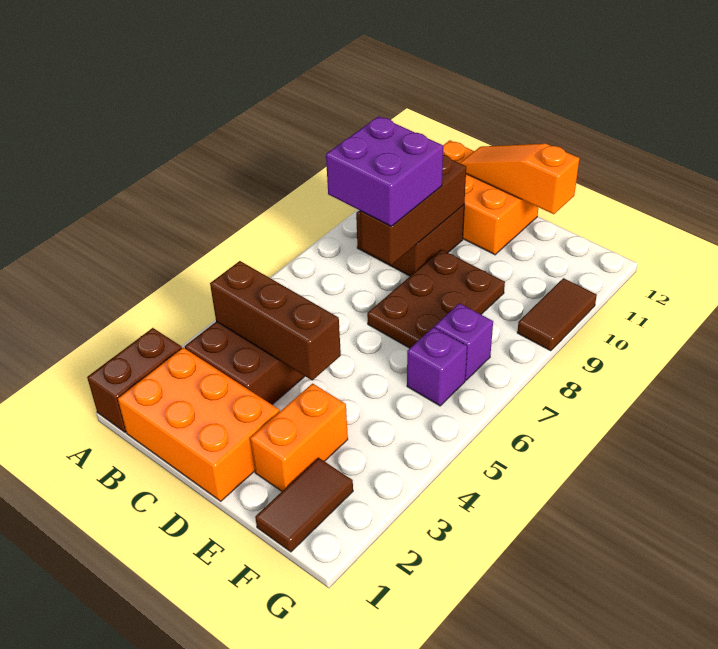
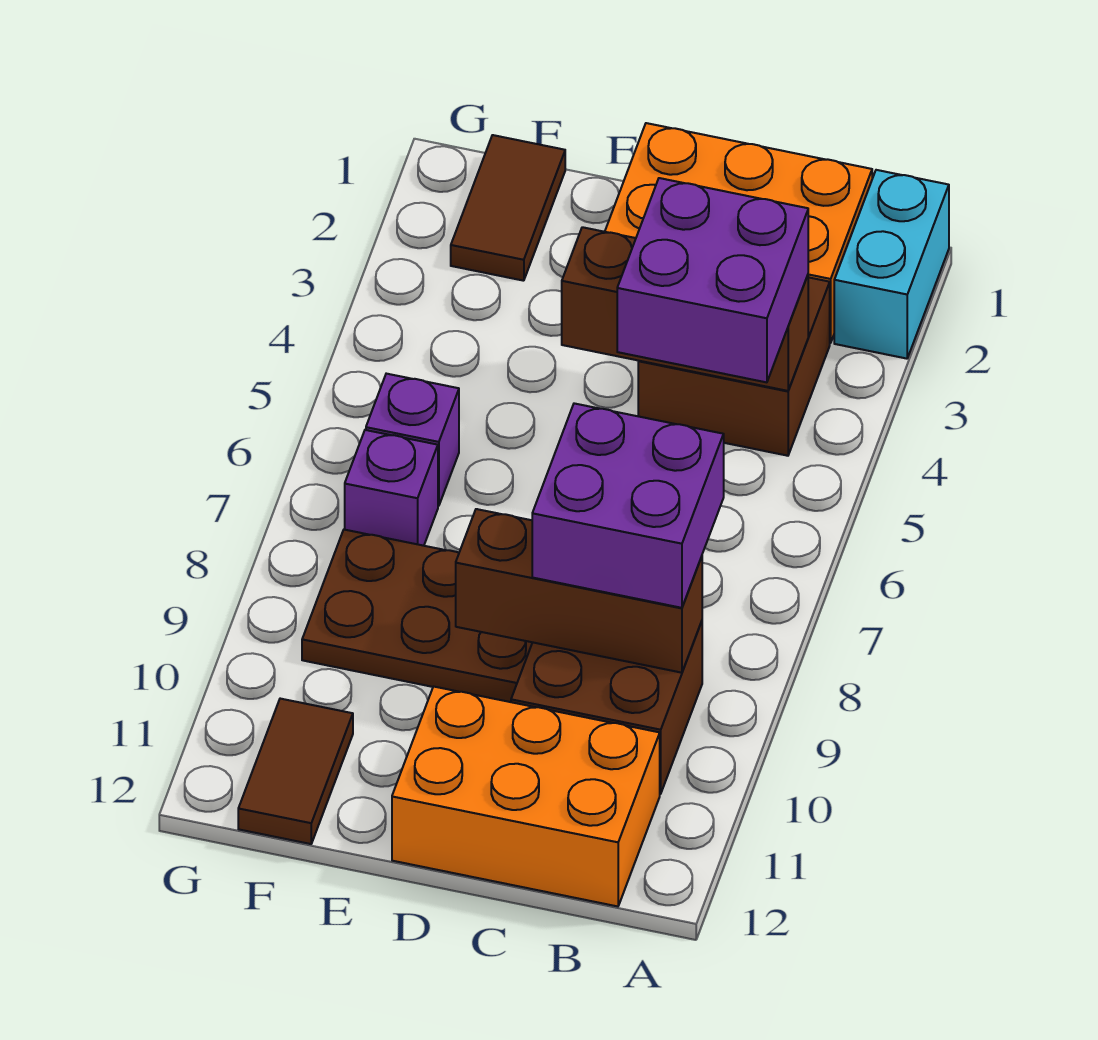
brown brick A1:A2 level 1 -> cyan brick A1:A2 level 1
none -> purple brick B4:C5 level 3
brown brick C8:C10 level 2 -> brown brick B9:D9 level 2
orange slope C12:E12 level 2 top E -> none
brown plate D7:E9 level 1 -> brown plate D8:F9 level 1
orange brick E2:E3 level 1 -> none
brown tile G9:G10 level 1 -> brown tile F11:F12 level 1

